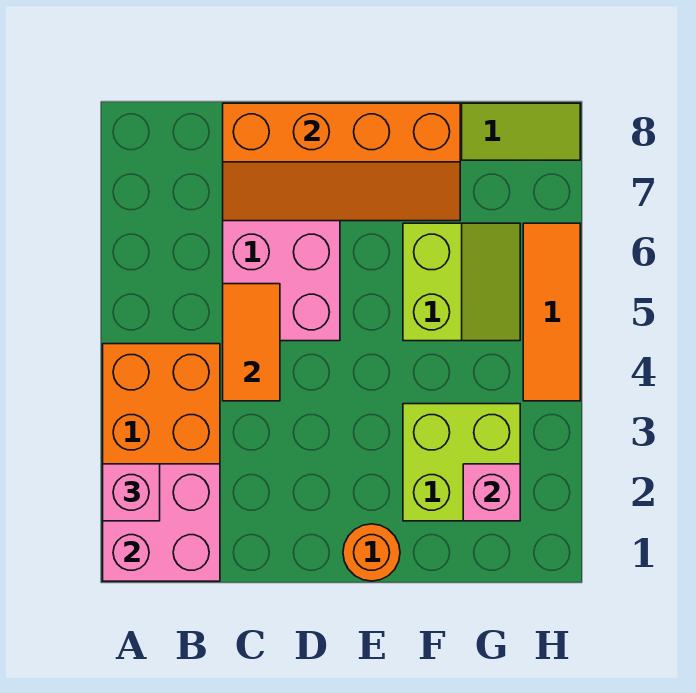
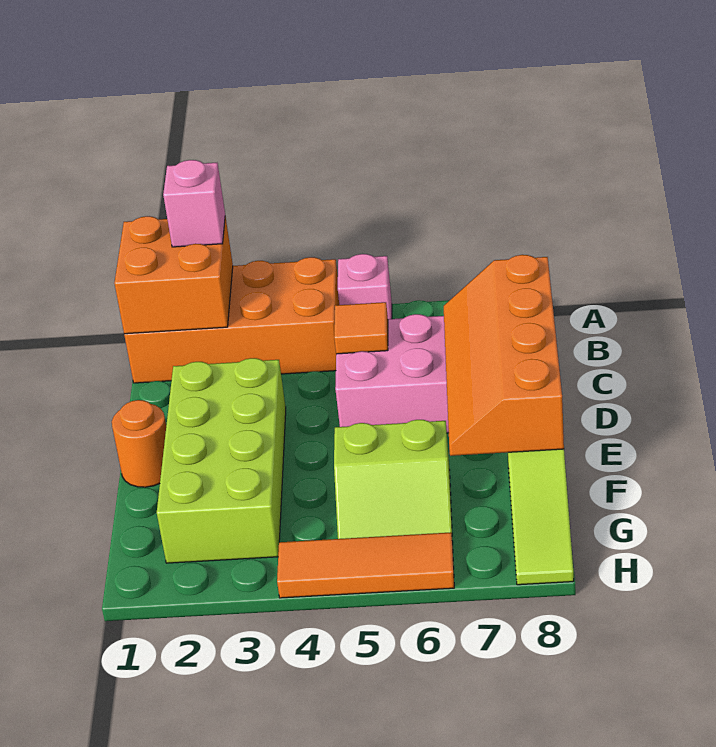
pink brick A1:B2 level 2 -> orange brick A1:B2 level 2
orange tile C4:C5 level 2 -> orange tile C5 level 2
lime brick F2:G3 level 1 -> lime brick D2:G3 level 1
pink brick G2 level 2 -> pink brick A5 level 1

